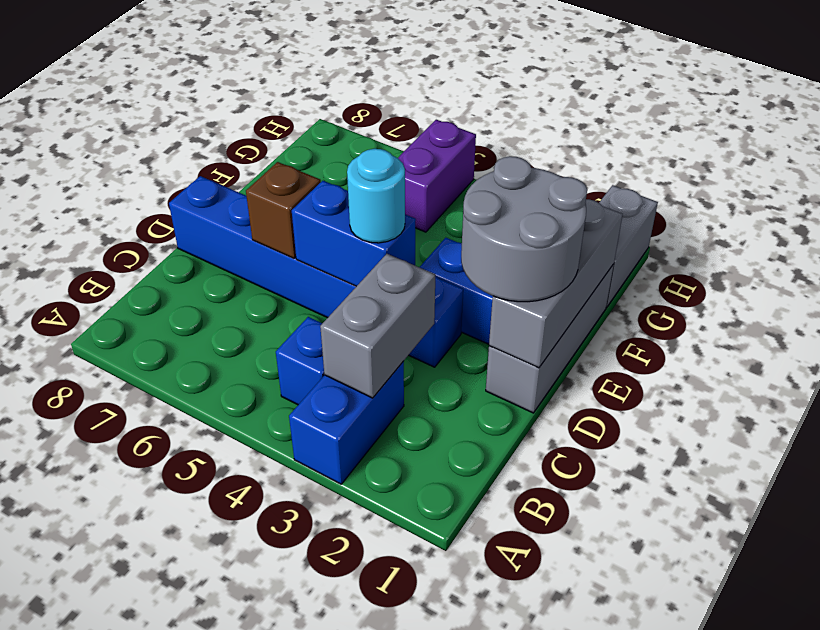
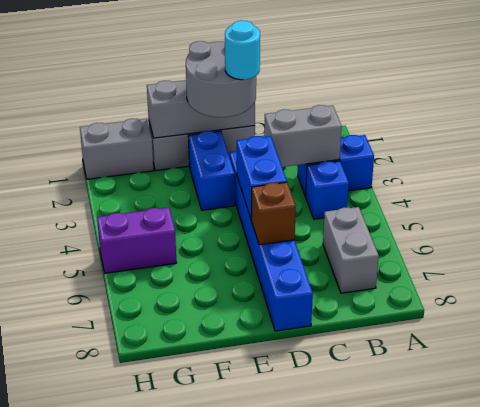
none -> grey brick B6:B7 level 1
cyan round brick D4 level 3 -> cyan round brick D2 level 4

